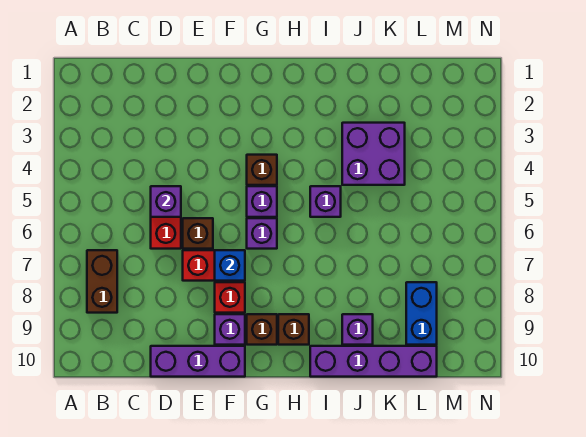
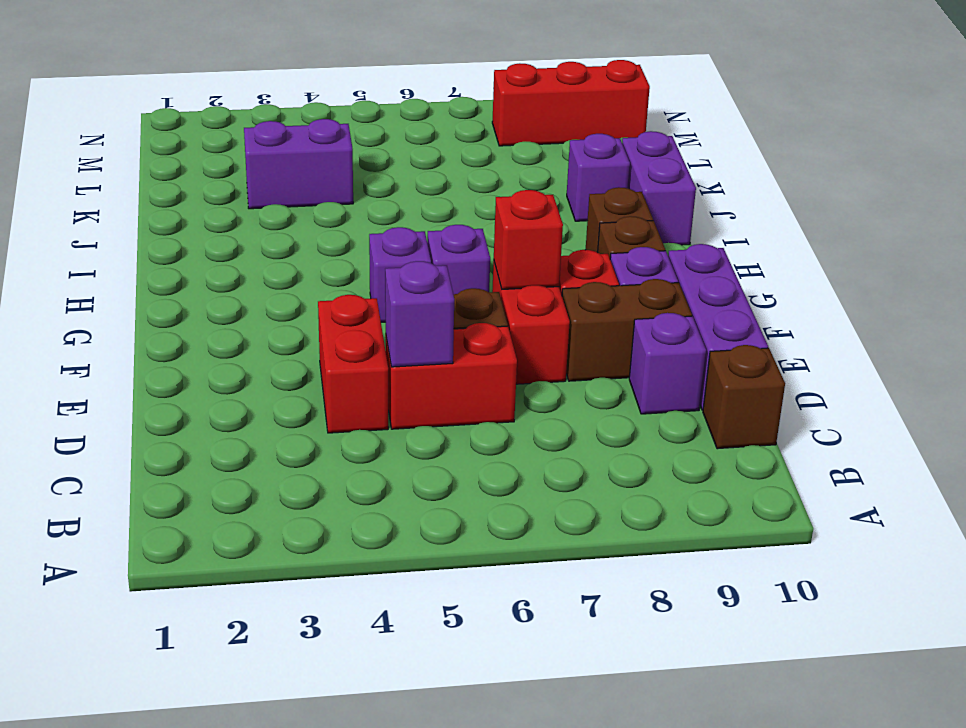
brown brick B7:B8 level 1 -> brown brick E8:E9 level 1
none -> red brick D4:E4 level 1
blue brick F7 level 2 -> red brick F7 level 2
brown brick G4 level 1 -> brown brick C10 level 1
purple brick I5 level 1 -> purple brick D9 level 1
purple brick I10:L10 level 1 -> purple brick I10:J10 level 1
purple brick J3:K4 level 1 -> purple brick K3:K4 level 1
blue brick L8:L9 level 1 -> none
none -> red brick M8:M10 level 1

